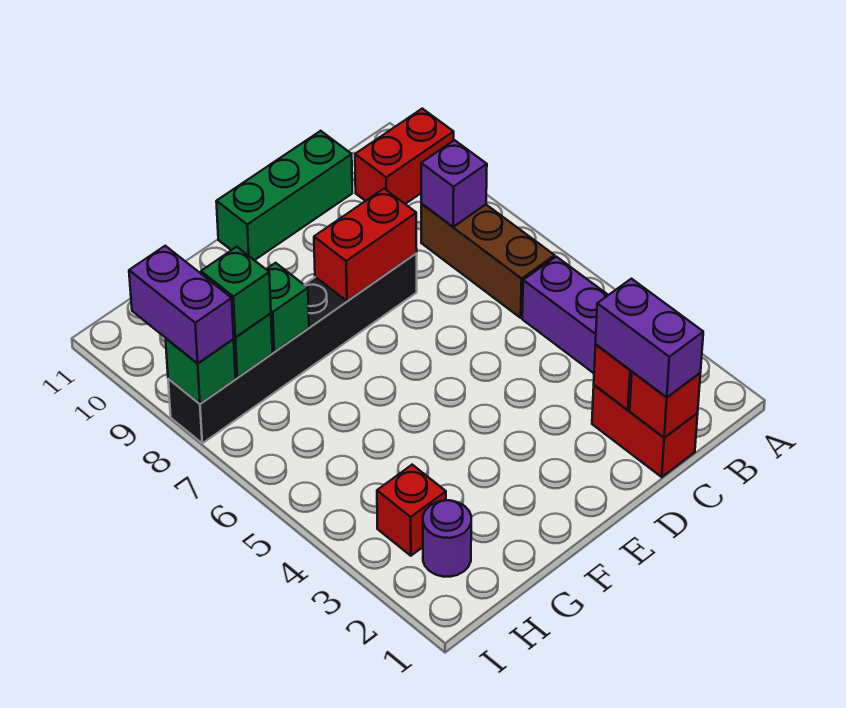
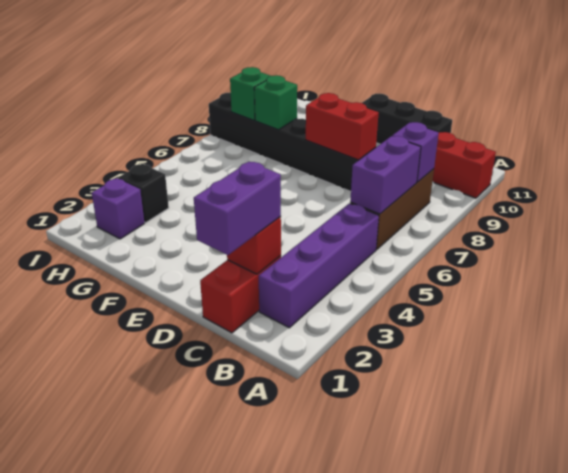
red brick C1 level 2 -> none
green brick C11:E11 level 1 -> black brick C11:E11 level 1
purple round brick H2 level 1 -> purple brick H2 level 1
red brick H3 level 1 -> black brick H3 level 1
green brick H8 level 3 -> none
green brick I8 level 2 -> none
purple brick I8:I9 level 3 -> purple brick B6:B7 level 2

